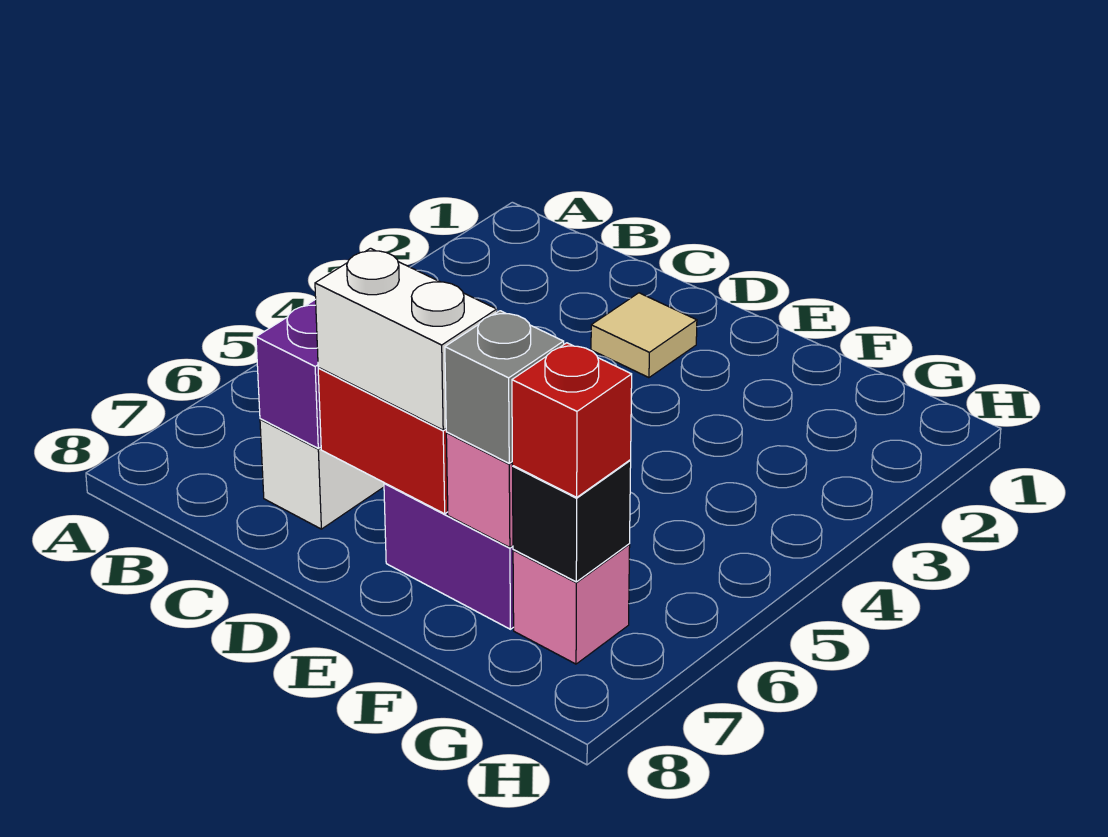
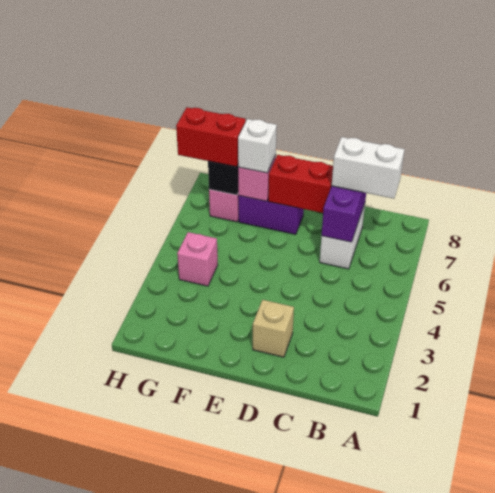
tan tile D2 level 1 -> tan brick D2 level 1
white brick D7:E7 level 3 -> white brick B7:C7 level 3
grey brick F7 level 3 -> white brick F7 level 3
none -> pink brick G4 level 1
red brick G7 level 3 -> red brick G7:H7 level 3

